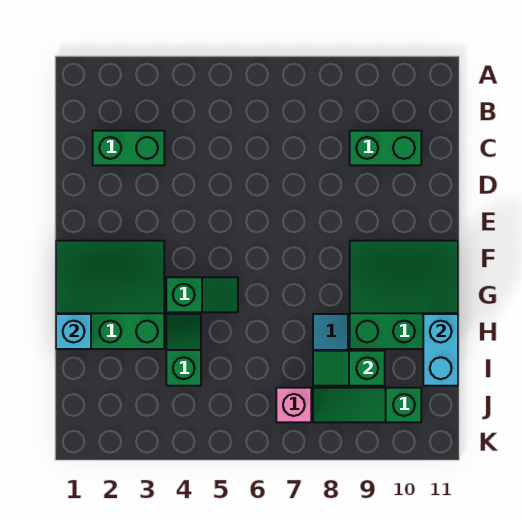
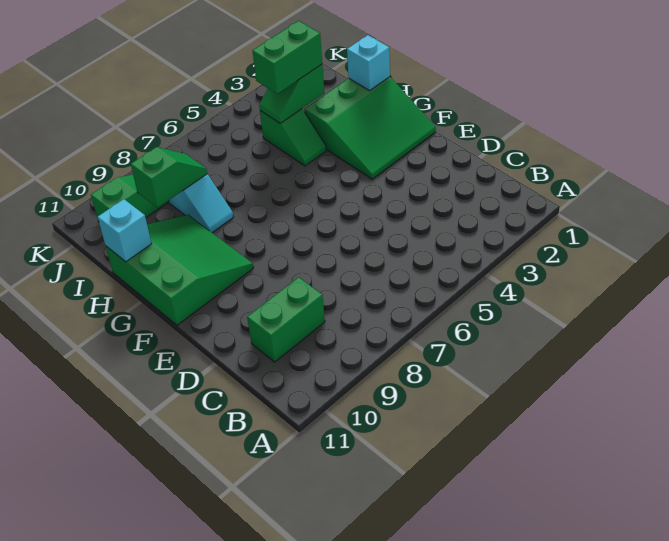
green brick C2:C3 level 1 -> green brick I3:I4 level 3
green slope F9:H11 level 1 top H -> green slope F9:H11 level 1 top 11
green slope G4:G5 level 1 top 4 -> green slope I3:I4 level 2 top 3
cyan brick H11:I11 level 2 -> cyan brick H11 level 2
pink brick J7 level 1 -> none

